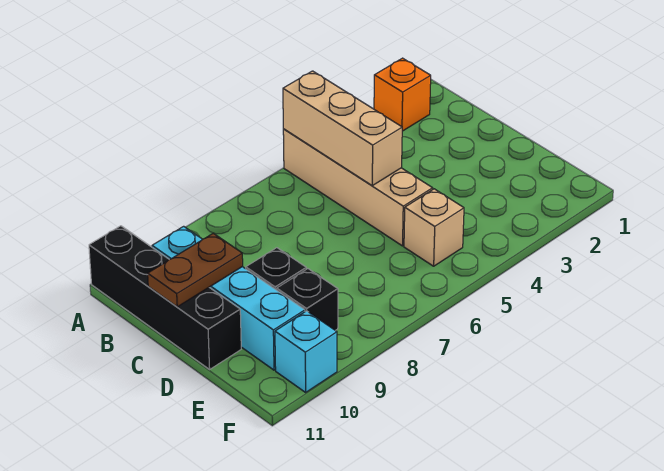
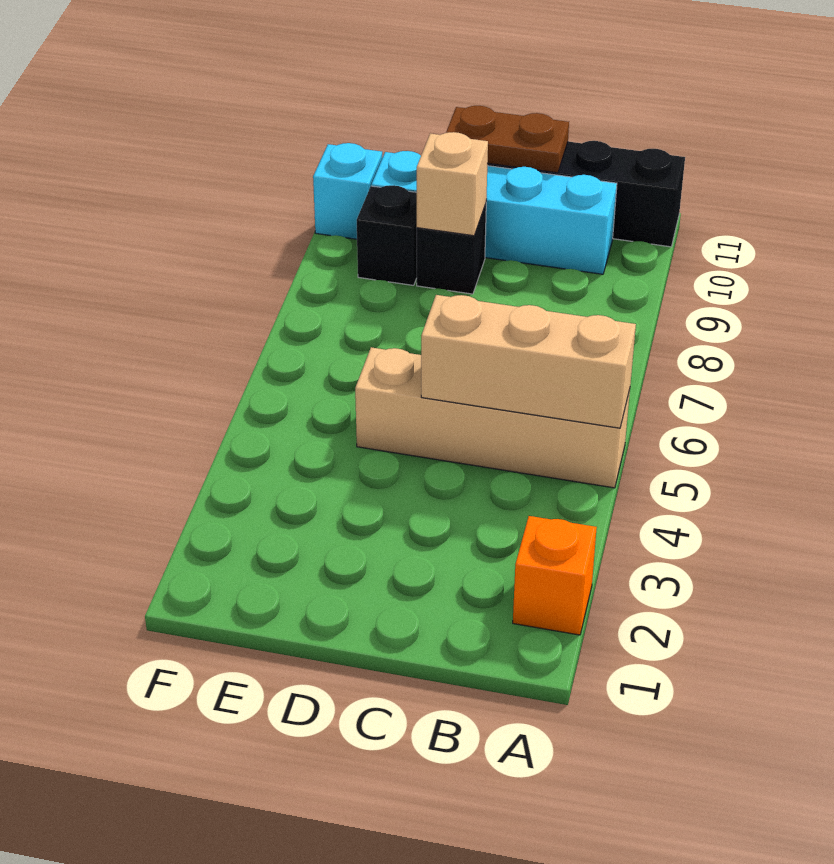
brown plate C10:C11 level 2 -> brown plate C11:D11 level 2
tan brick E5 level 1 -> tan brick D9 level 2

